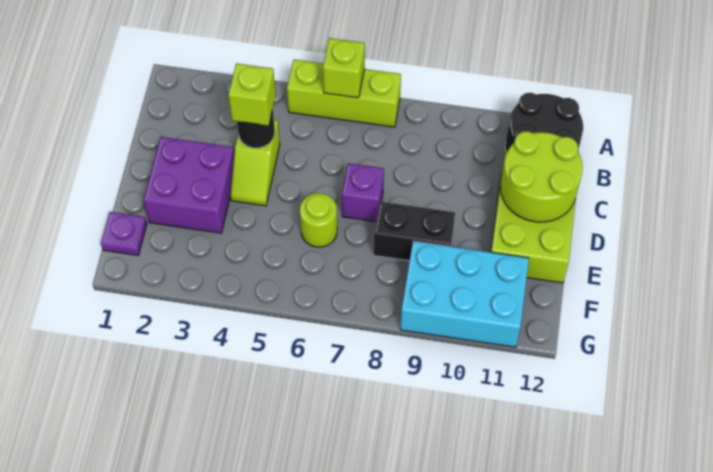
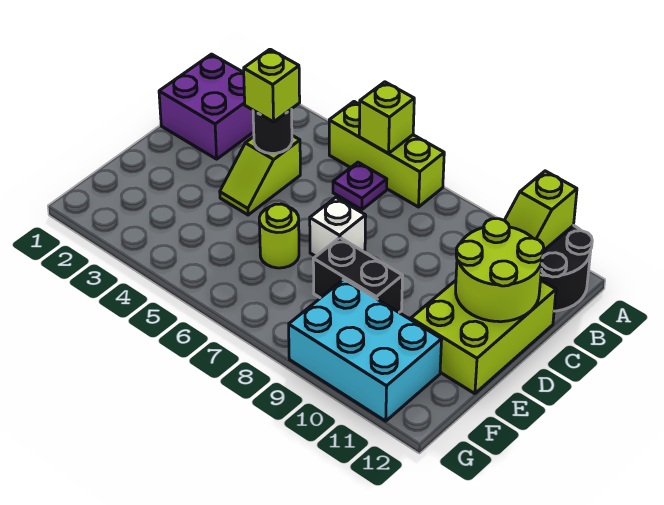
none -> lime slope A11:B11 level 2 top A
purple brick D2:E3 level 1 -> purple brick B1:C2 level 1
purple brick D7 level 1 -> white brick D7 level 1
purple plate F1 level 1 -> purple plate B6 level 1

